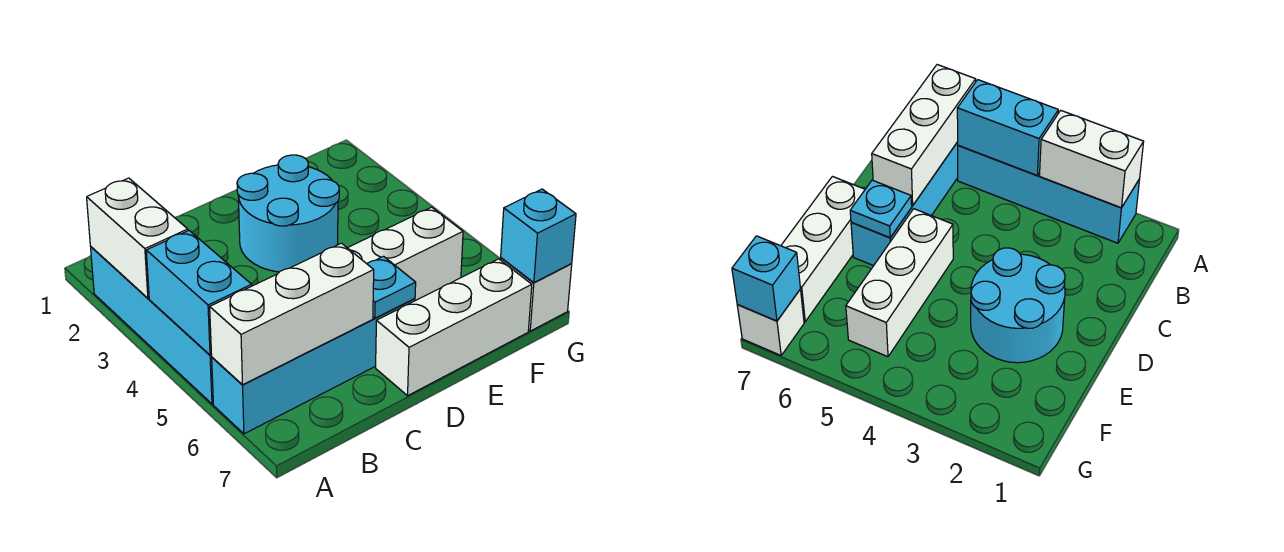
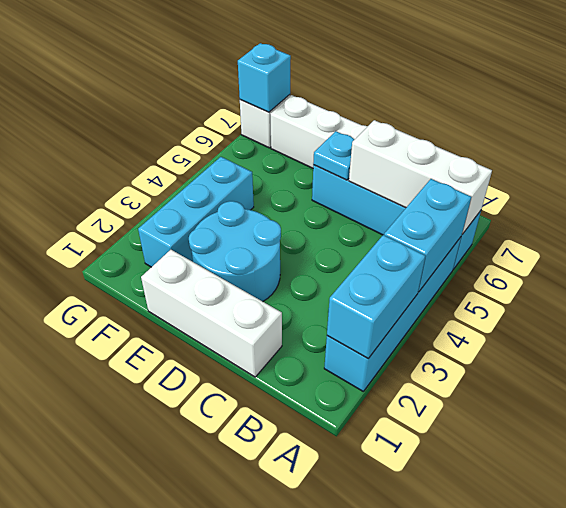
white brick A2:A3 level 2 -> cyan brick A2:A3 level 2
white brick D5:F5 level 1 -> white brick C1:E1 level 1
none -> cyan brick F2:F4 level 1

